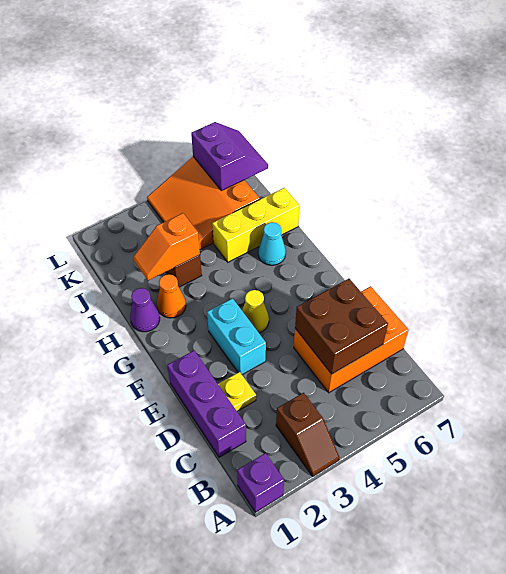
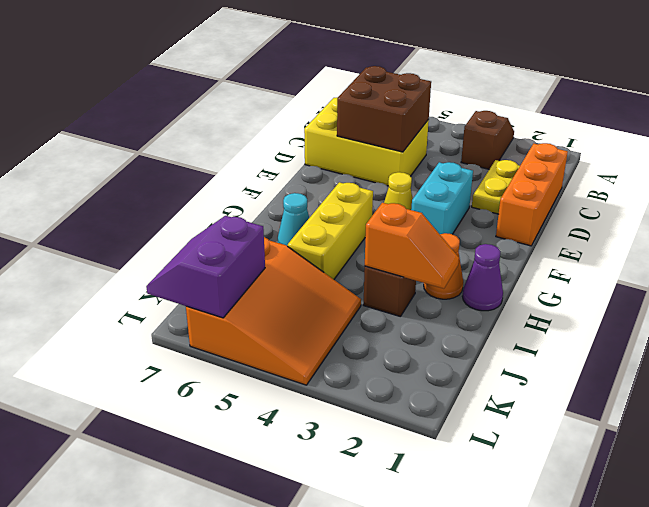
purple brick A1 level 1 -> none
purple brick C1:E1 level 1 -> orange brick C1:E1 level 1
orange brick C5:D7 level 1 -> yellow brick C5:D7 level 1
yellow plate D2 level 1 -> yellow plate C2:D2 level 1
yellow brick I5:I7 level 1 -> yellow brick G5:I5 level 1

